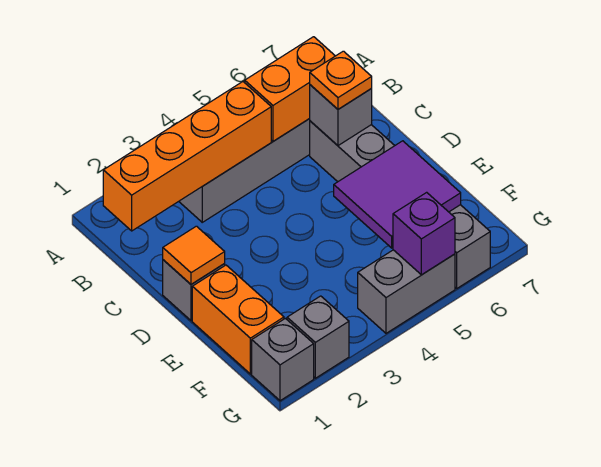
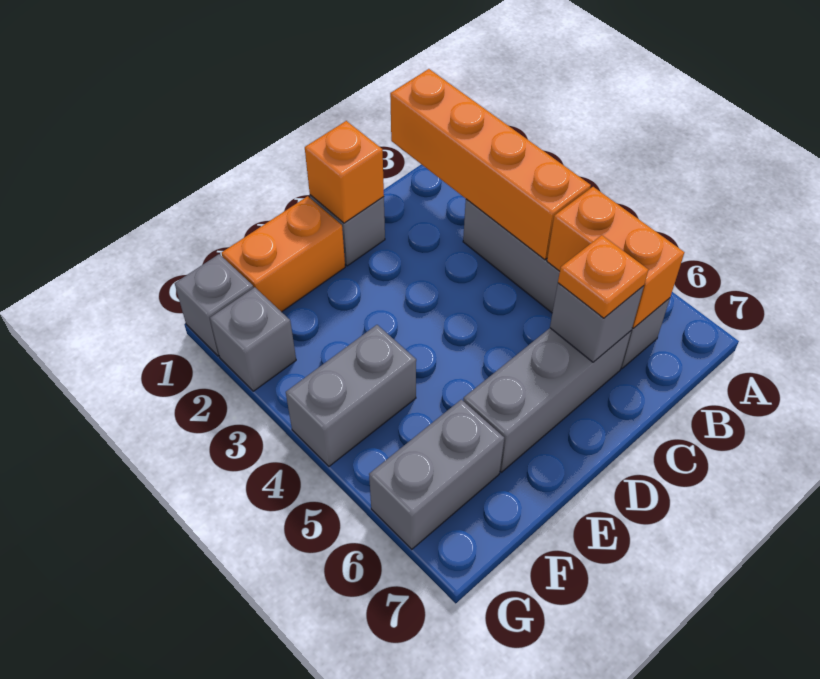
orange tile D1 level 2 -> orange brick D1 level 2
purple tile E5:F6 level 2 -> none
grey brick G4:G5 level 1 -> grey brick F4:G4 level 1
purple brick G5 level 2 -> none

